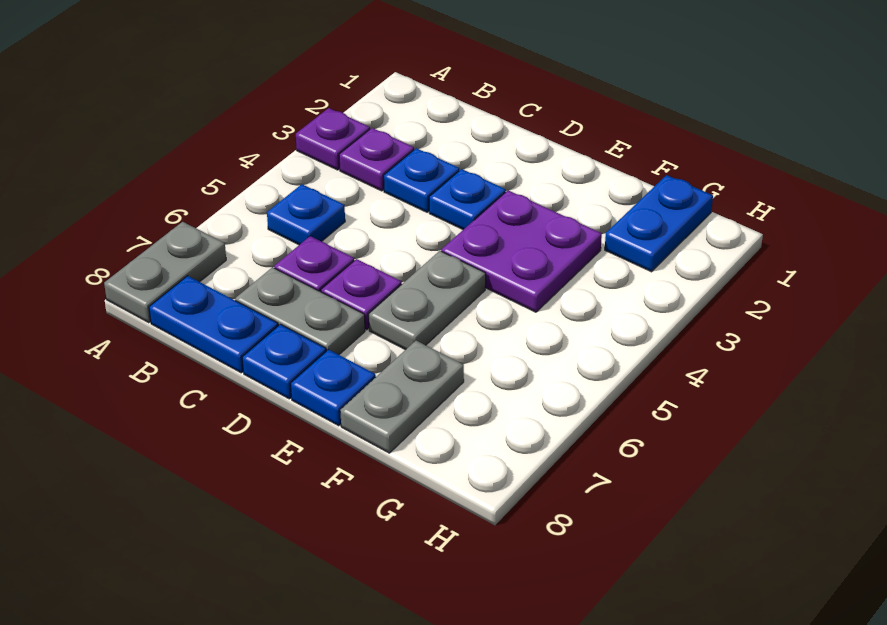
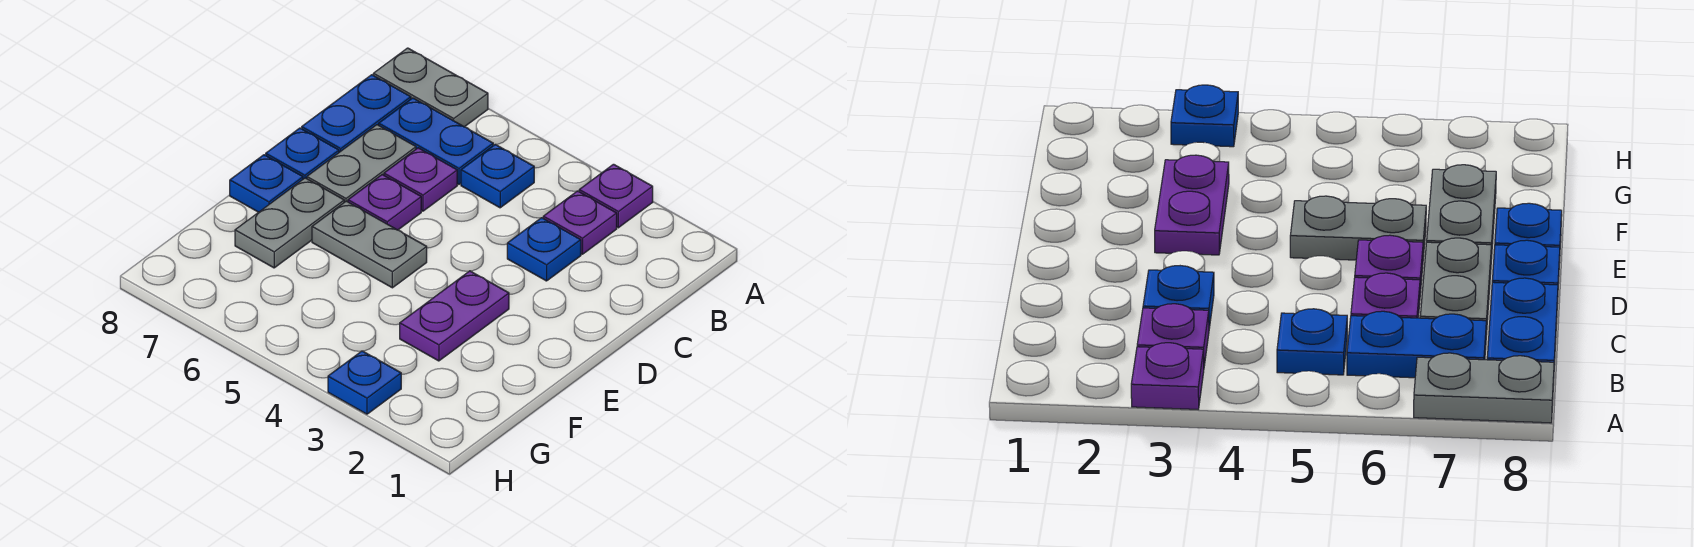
blue plate D3 level 1 -> blue plate H3 level 1
purple plate E3:F4 level 1 -> purple plate E3:F3 level 1
grey plate F7:F8 level 1 -> grey plate E7:F7 level 1
blue plate G1:G2 level 1 -> blue plate B6:B7 level 1

